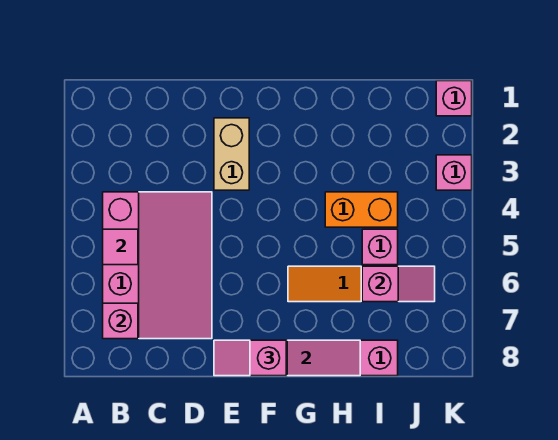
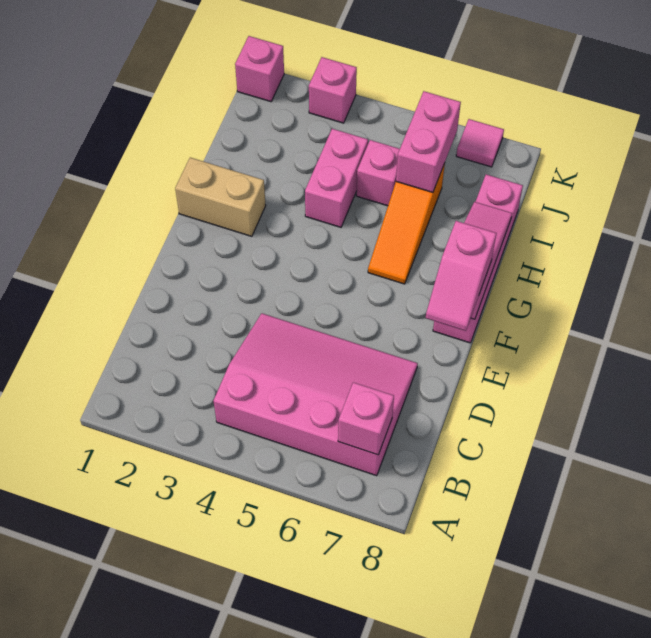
pink tile B5 level 2 -> pink tile K7 level 1
tan brick E2:E3 level 1 -> tan brick G1:G2 level 1
orange brick H4:I4 level 1 -> pink brick H4:I4 level 1
pink slope I6:J6 level 2 top I -> pink brick I6:J6 level 2

